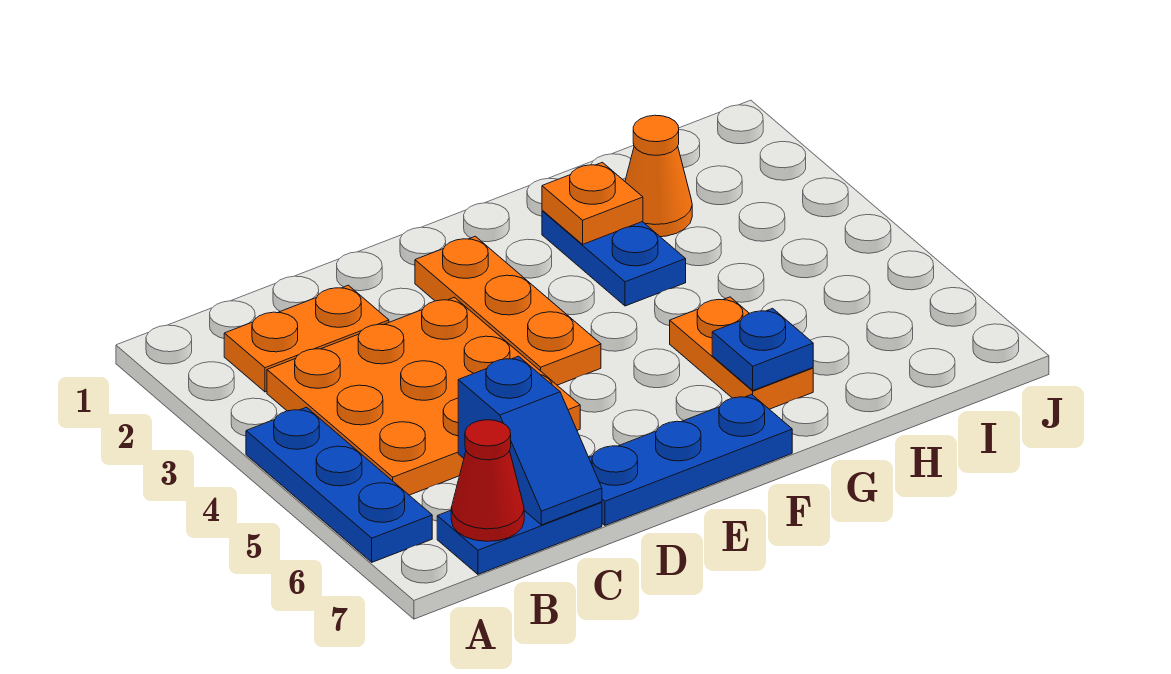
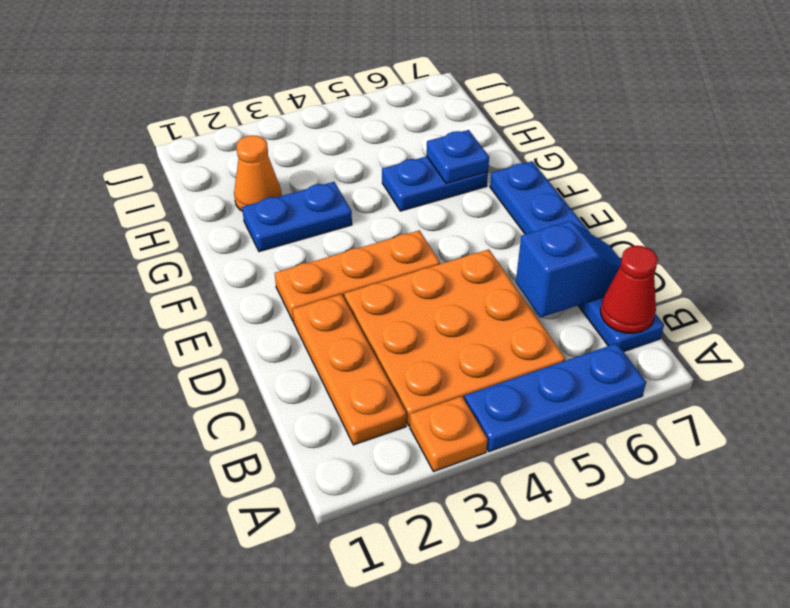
orange plate B2:C2 level 1 -> orange plate B2:D2 level 1
orange plate G2 level 2 -> orange plate A3 level 1
orange plate G5:G6 level 1 -> blue plate G5:G6 level 1

